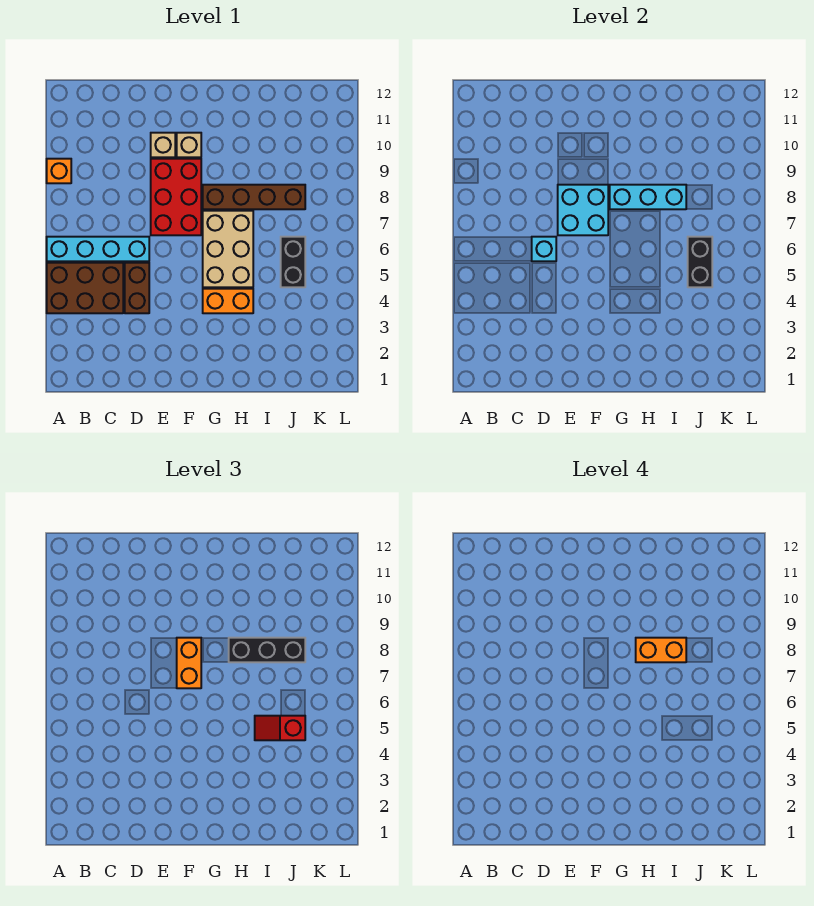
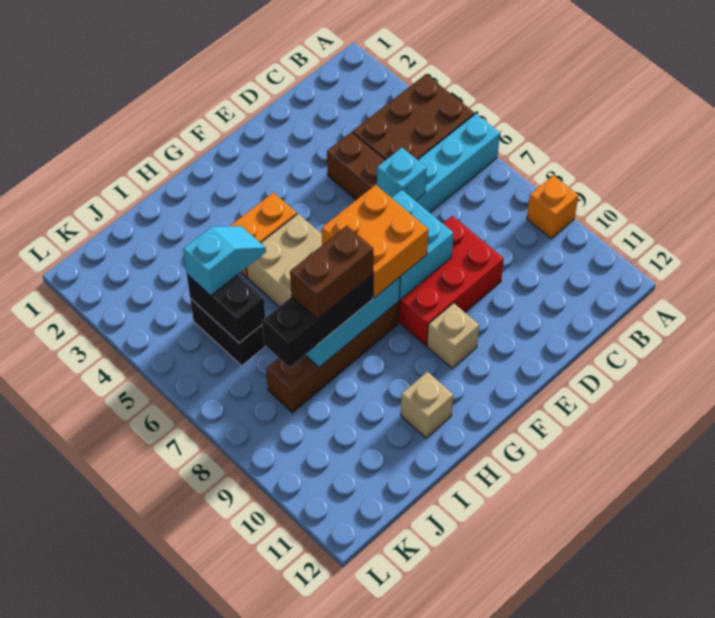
red brick E7:F9 level 1 -> red brick D8:F9 level 1
tan brick E10 level 1 -> tan brick H11 level 1
orange brick F7:F8 level 3 -> orange brick F7:G8 level 3
orange brick H8:I8 level 4 -> brown brick H8:I8 level 4
red slope I5:J5 level 3 top J -> cyan slope I5:J5 level 3 top J

